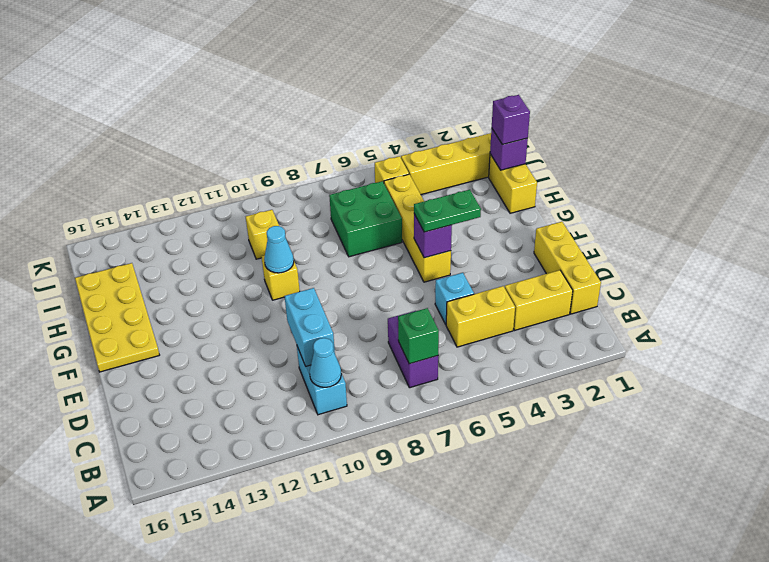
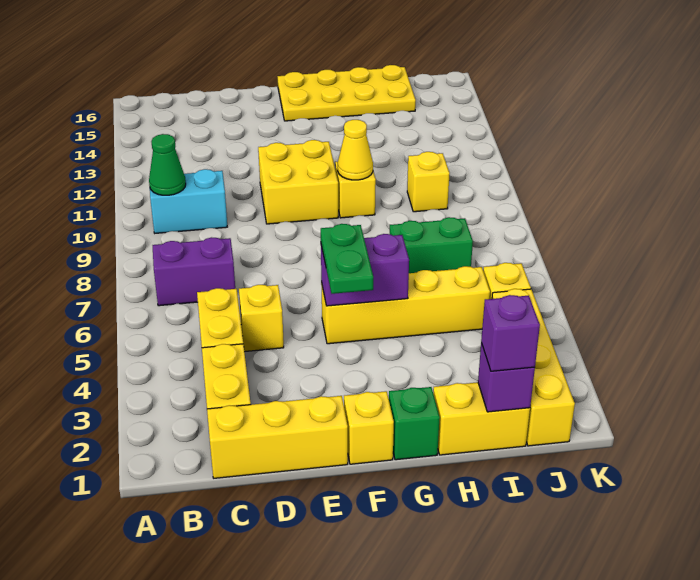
green brick B7 level 2 -> green brick G1 level 1
cyan cone B10 level 2 -> green cone B10 level 2
cyan brick C10:D10 level 2 -> none
cyan brick D5 level 1 -> yellow brick D5 level 1
none -> yellow brick E10:F11 level 1
none -> yellow brick F1 level 1
purple brick F5 level 2 -> purple brick F5:G5 level 2
cyan cone G10 level 2 -> yellow cone G10 level 2
green brick H6:I7 level 1 -> green brick H7:I7 level 1

